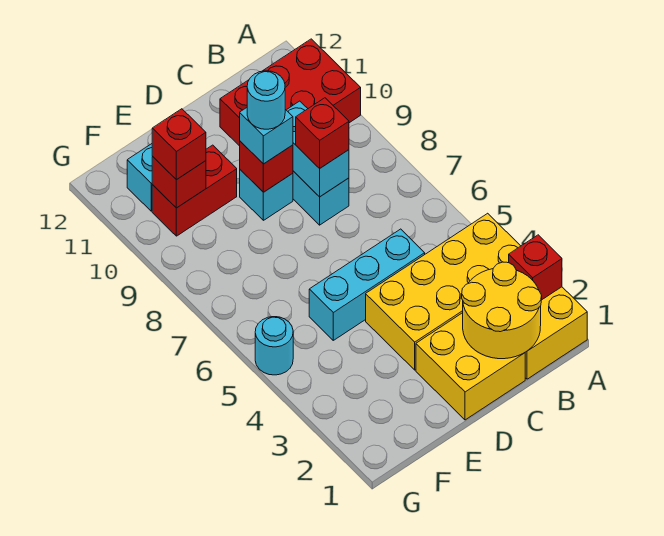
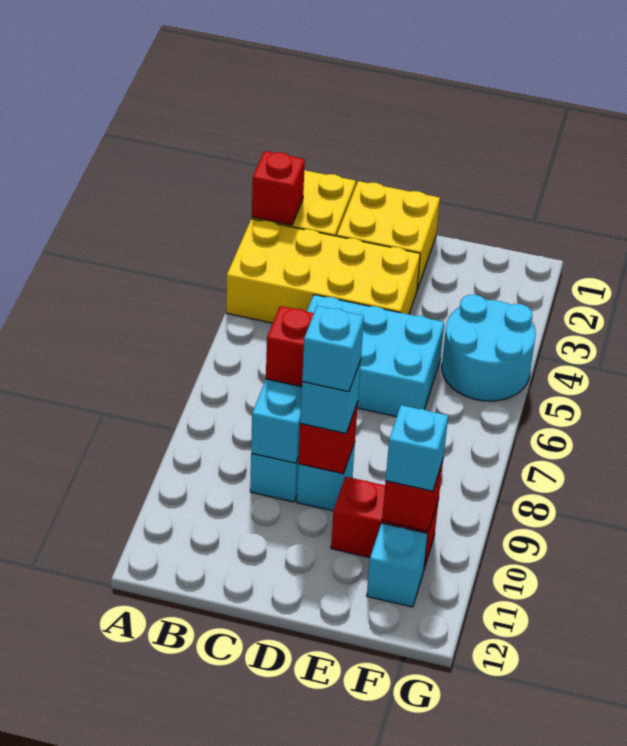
red brick A10:C11 level 1 -> none
yellow round brick B1:C2 level 2 -> none
cyan brick C5:E5 level 1 -> cyan brick C5:E6 level 1
cyan round brick D9 level 4 -> cyan brick D9 level 4
red brick F10 level 3 -> cyan brick F10 level 3
cyan round brick G5 level 1 -> cyan round brick F4:G5 level 1

